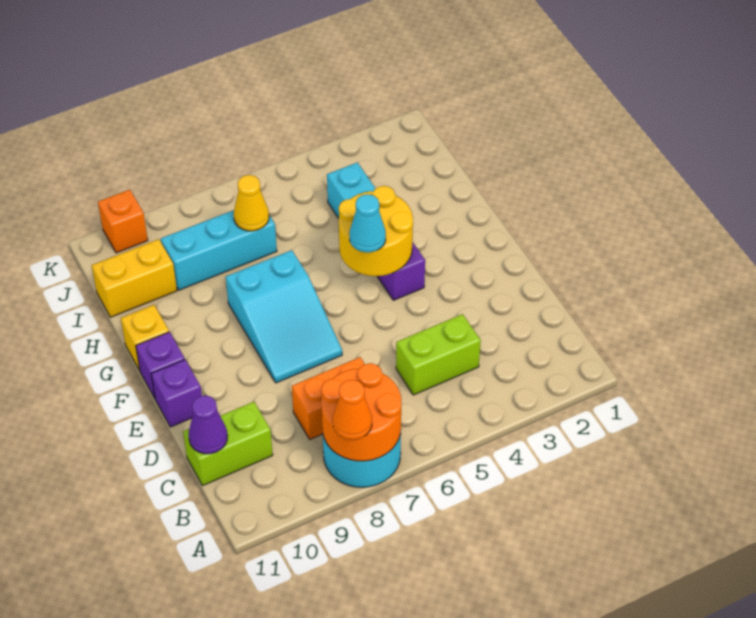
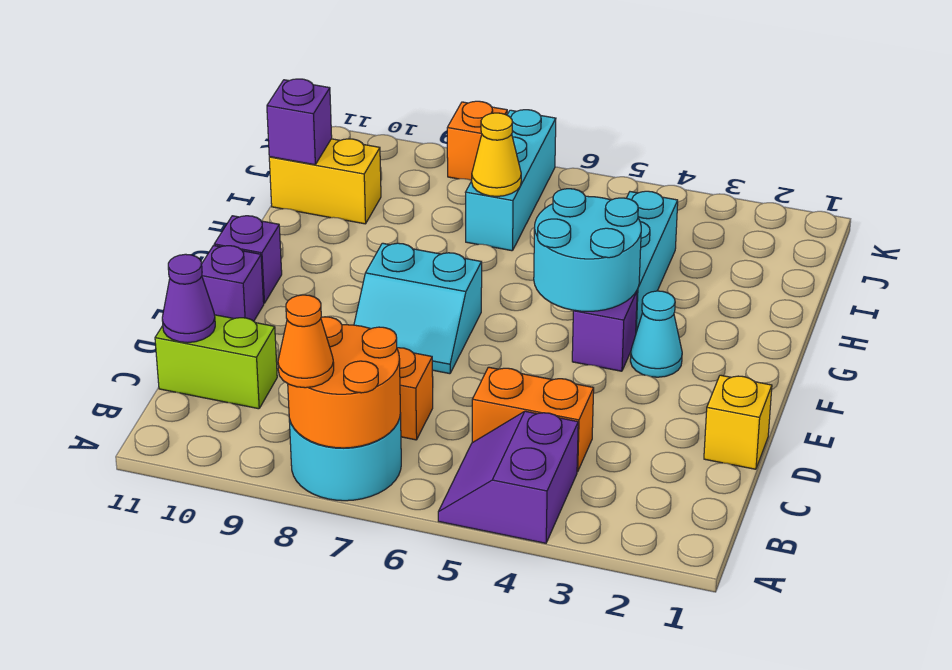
none -> purple slope A4:B5 level 1 top 4
lime brick C4:C5 level 1 -> orange brick C4:C5 level 1
cyan slope E7:G8 level 1 top G -> cyan slope E7:F8 level 1 top F
yellow round brick F4:G5 level 2 -> cyan round brick F4:G5 level 2
cyan cone F5 level 3 -> cyan cone F3 level 1
yellow brick G11 level 1 -> yellow brick D1 level 1
cyan brick I7:I9 level 1 -> cyan brick I7:K7 level 1
none -> purple brick I11 level 2
orange brick K10 level 1 -> orange brick K8 level 1

